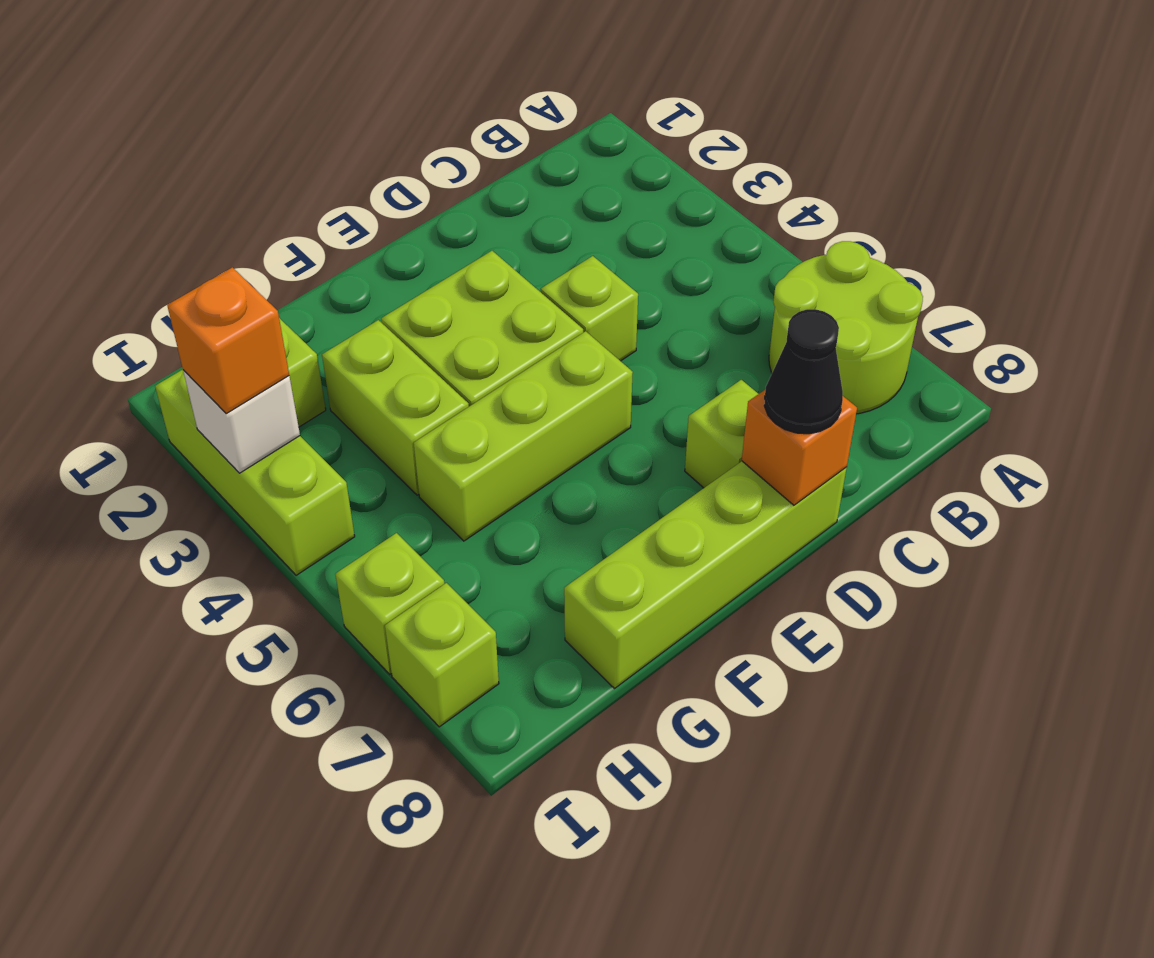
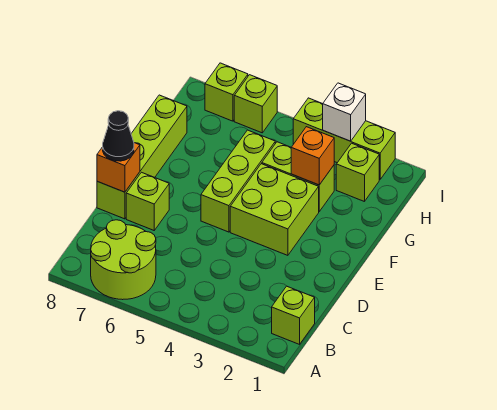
lime brick D4 level 1 -> lime brick B1 level 1
orange brick I3 level 3 -> orange brick G3 level 2

